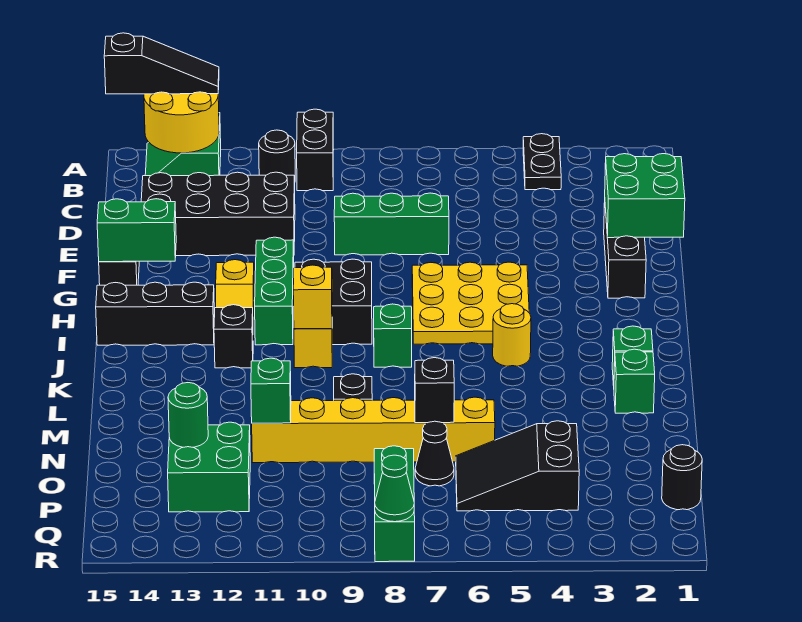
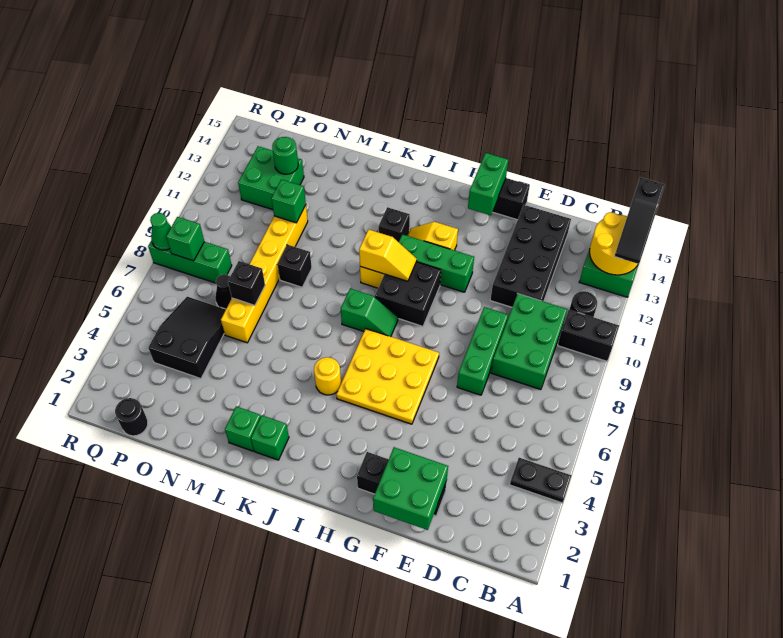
none -> green brick C8:D10 level 1
black brick I13:I15 level 1 -> none
none -> green brick Q8 level 2

